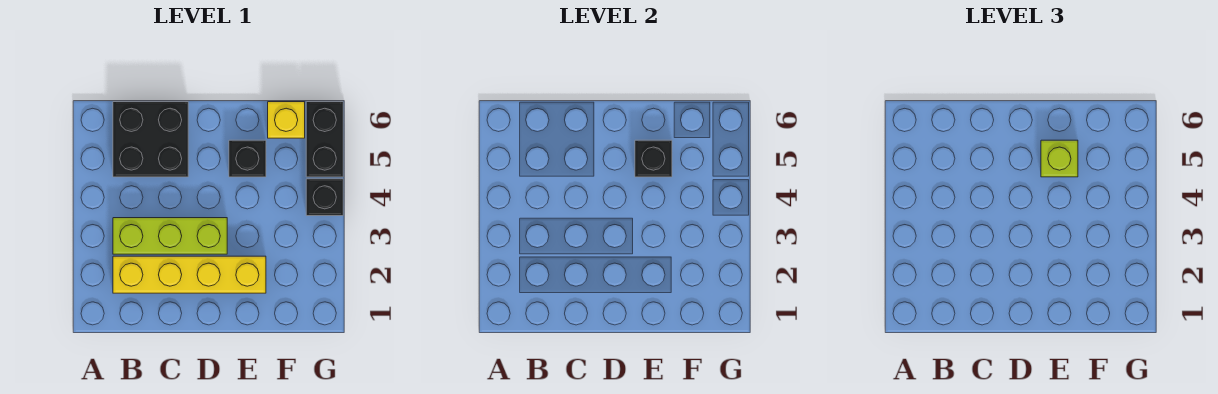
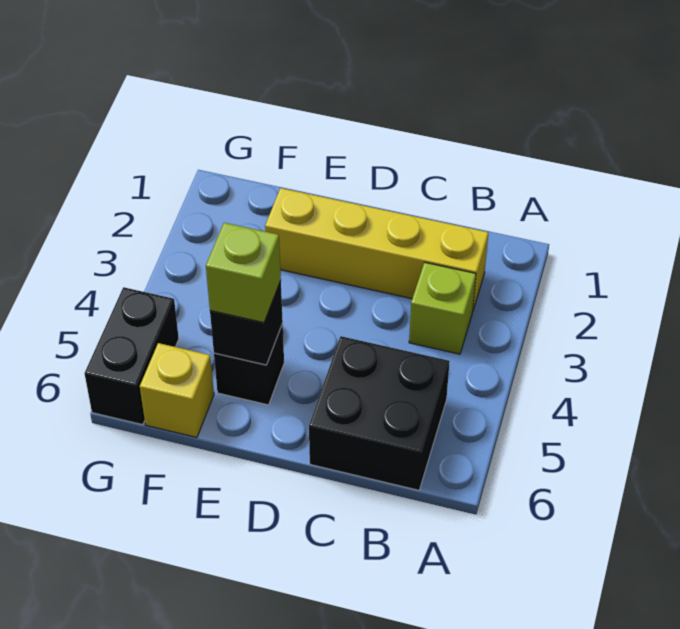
lime brick B3:D3 level 1 -> lime brick B3 level 1
black brick G4 level 1 -> none

